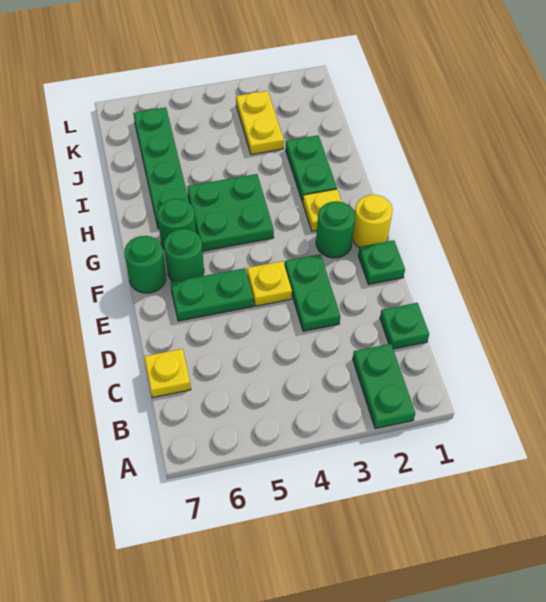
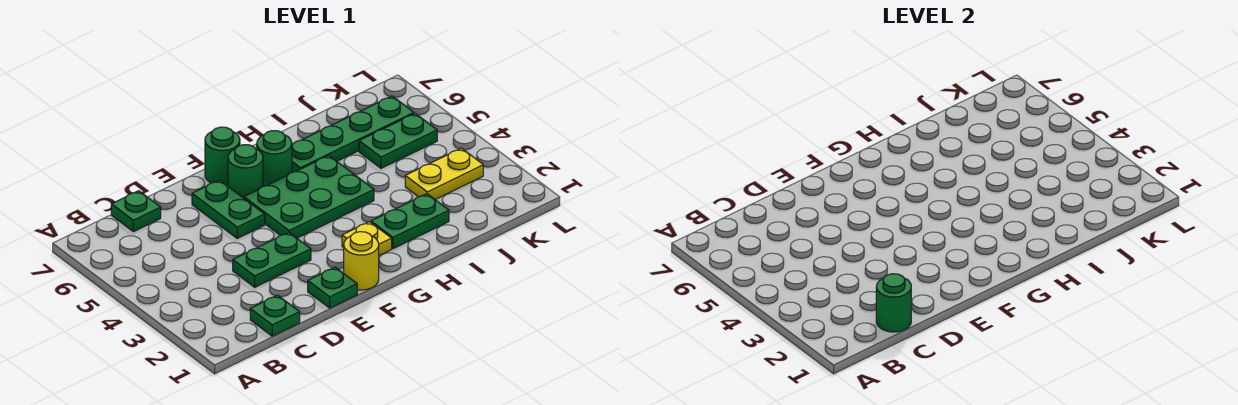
green plate A2:B2 level 1 -> green plate J5:K5 level 1
yellow plate C7 level 1 -> green plate C7 level 1
yellow plate E4 level 1 -> none
green round brick F2 level 1 -> green round brick C1 level 2
green plate G4:H5 level 1 -> green plate F4:H5 level 1

